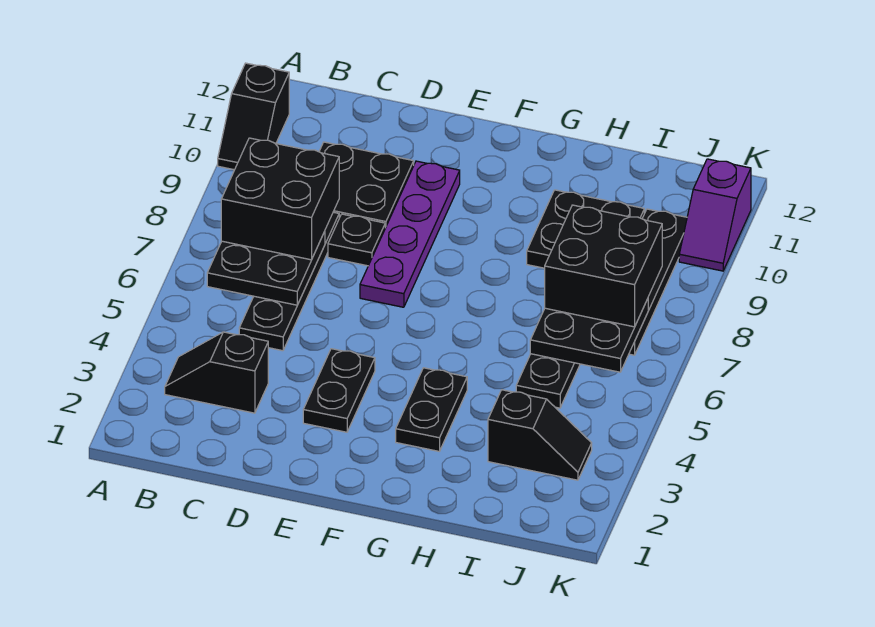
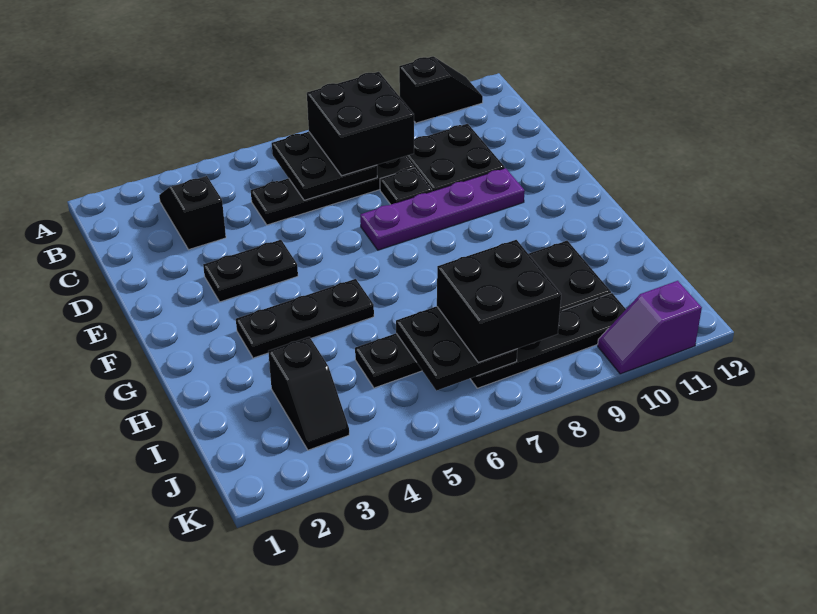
black slope A10:A11 level 1 top 11 -> black slope A10:A11 level 1 top 10
black plate G3:G4 level 1 -> black plate G3:G5 level 1

